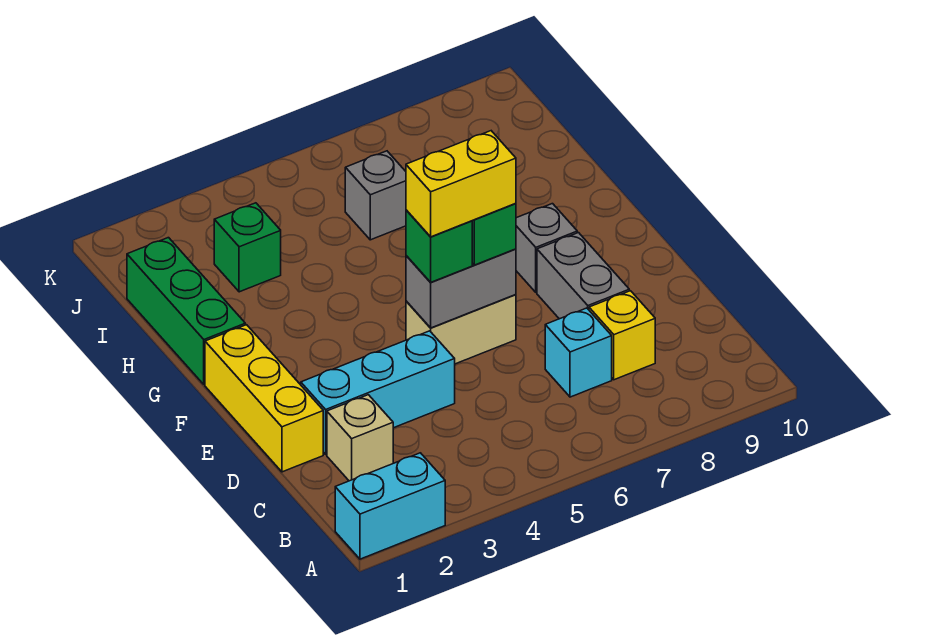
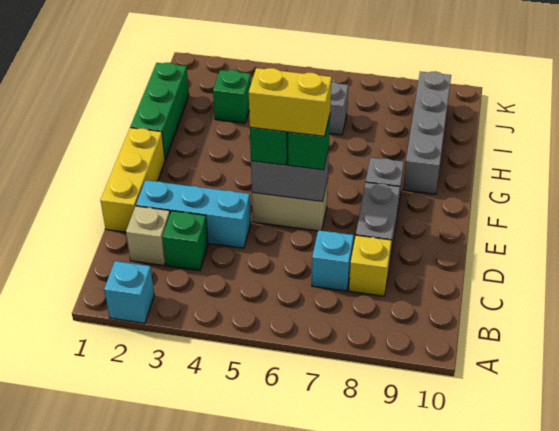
cyan brick A1:A2 level 1 -> cyan brick A2 level 1
none -> green brick C3 level 1
none -> grey brick G9:J9 level 1

